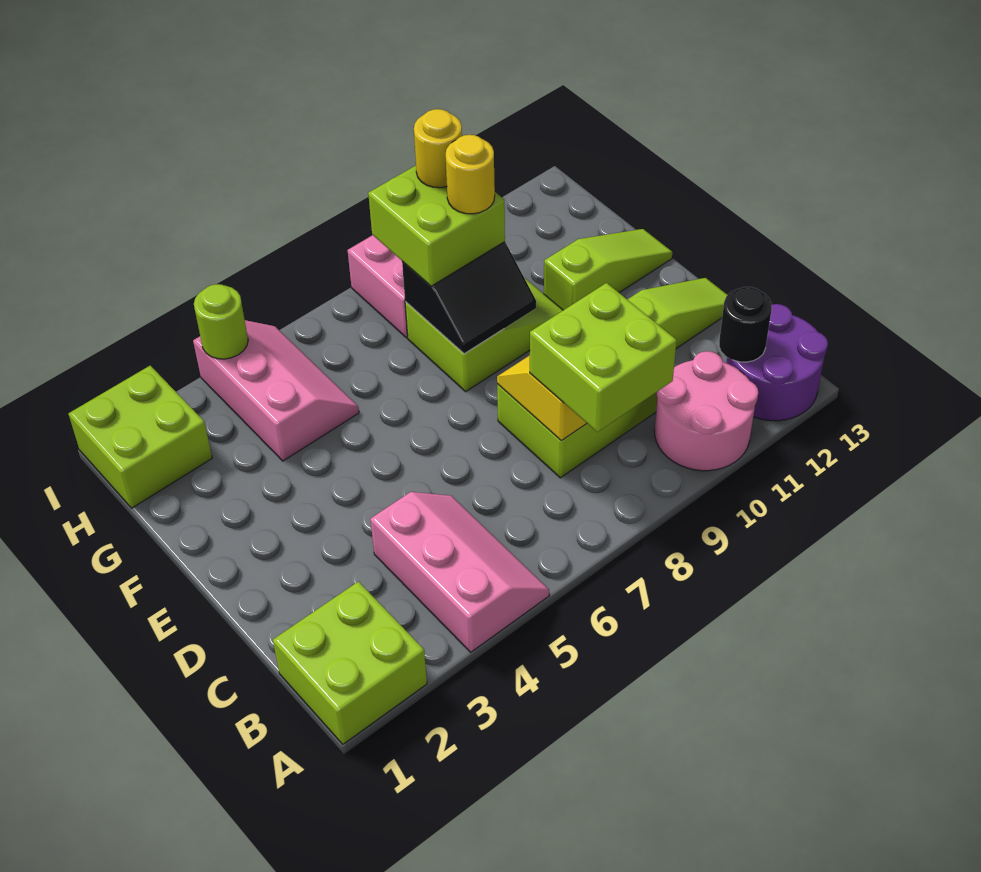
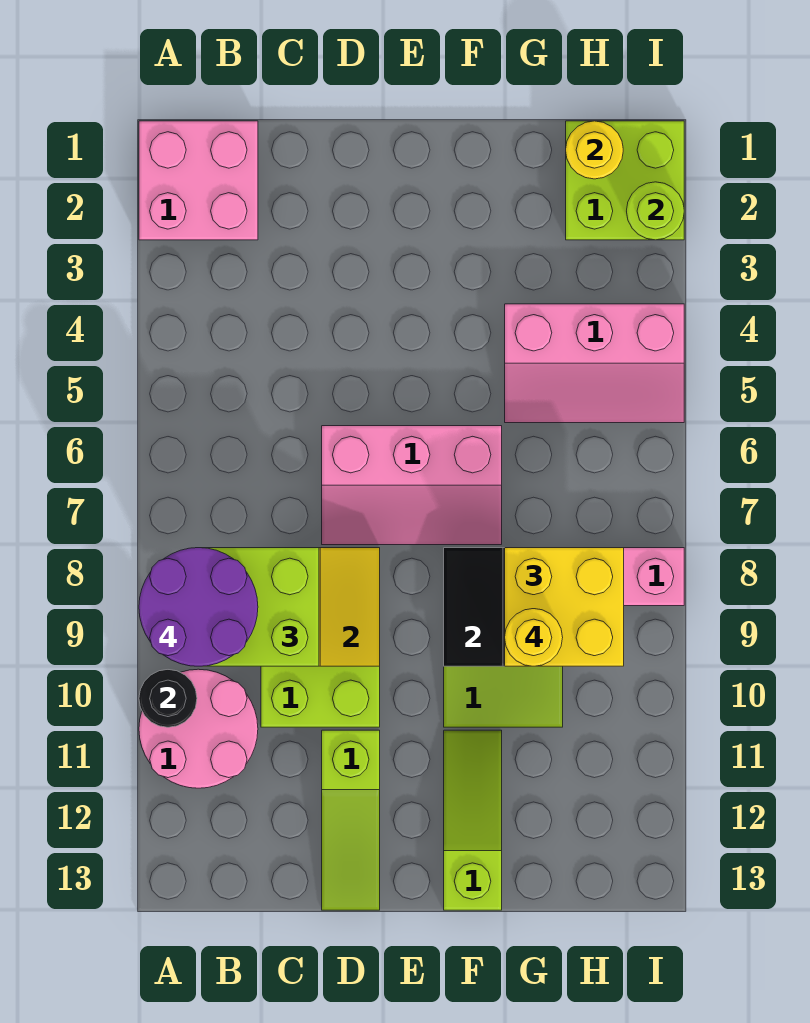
lime brick A1:B2 level 1 -> pink brick A1:B2 level 1
pink slope A4:C5 level 1 top 4 -> pink slope D6:F7 level 1 top 6
purple round brick A12:B13 level 1 -> purple round brick A8:B9 level 4
black round brick B12 level 2 -> black round brick A10 level 2
lime slope F11:F13 level 1 top 11 -> lime slope F11:F13 level 1 top 13
lime brick G8:H9 level 3 -> yellow brick G8:H9 level 3
yellow round brick H9 level 4 -> yellow round brick H1 level 2
lime round brick I4 level 2 -> lime round brick I2 level 2

